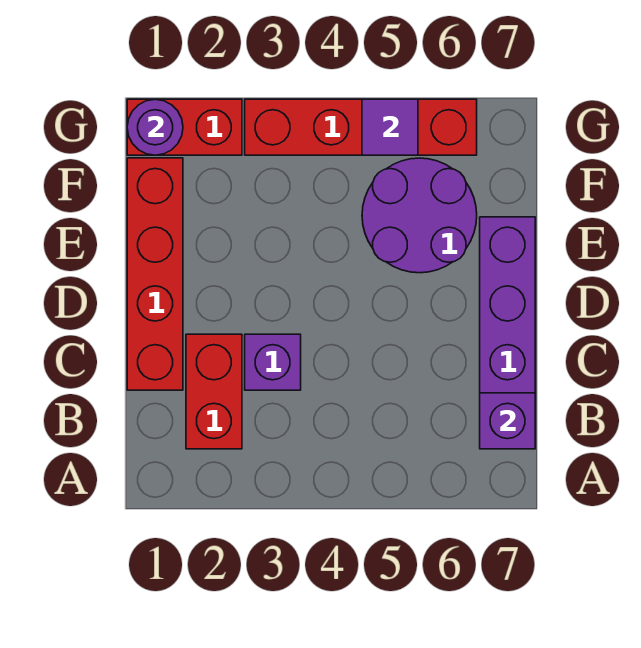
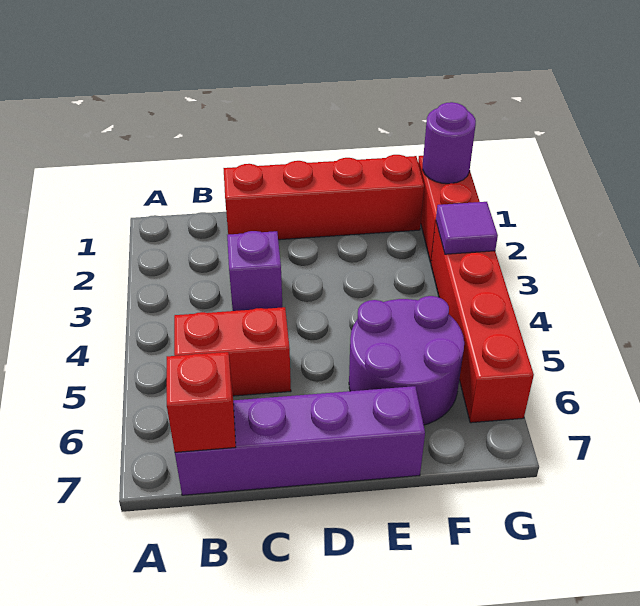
red brick B2:C2 level 1 -> red brick B5:C5 level 1
purple brick B7 level 2 -> red brick B7 level 2
purple tile G5 level 2 -> purple tile G3 level 2

